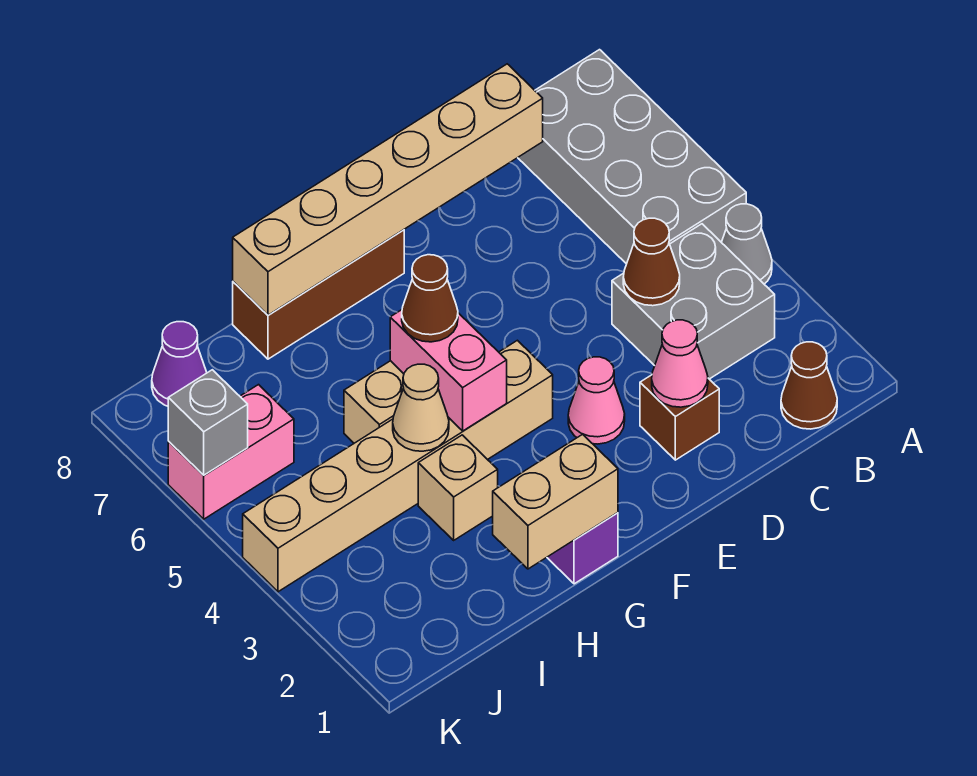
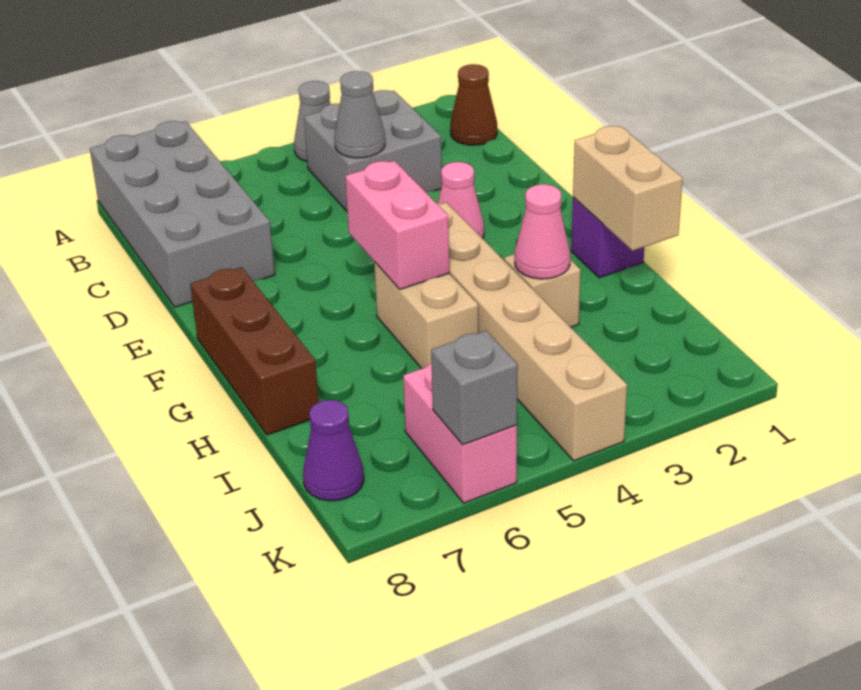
grey brick A5:B8 level 1 -> grey brick A7:D8 level 1
brown cone C4 level 2 -> grey cone C4 level 2
tan brick C8:H8 level 2 -> none
brown brick D2 level 1 -> none
pink cone D2 level 2 -> pink cone H3 level 2
pink brick G4:G5 level 2 -> pink brick F5:G5 level 2
brown cone G5 level 3 -> none
tan cone H4 level 2 -> none

